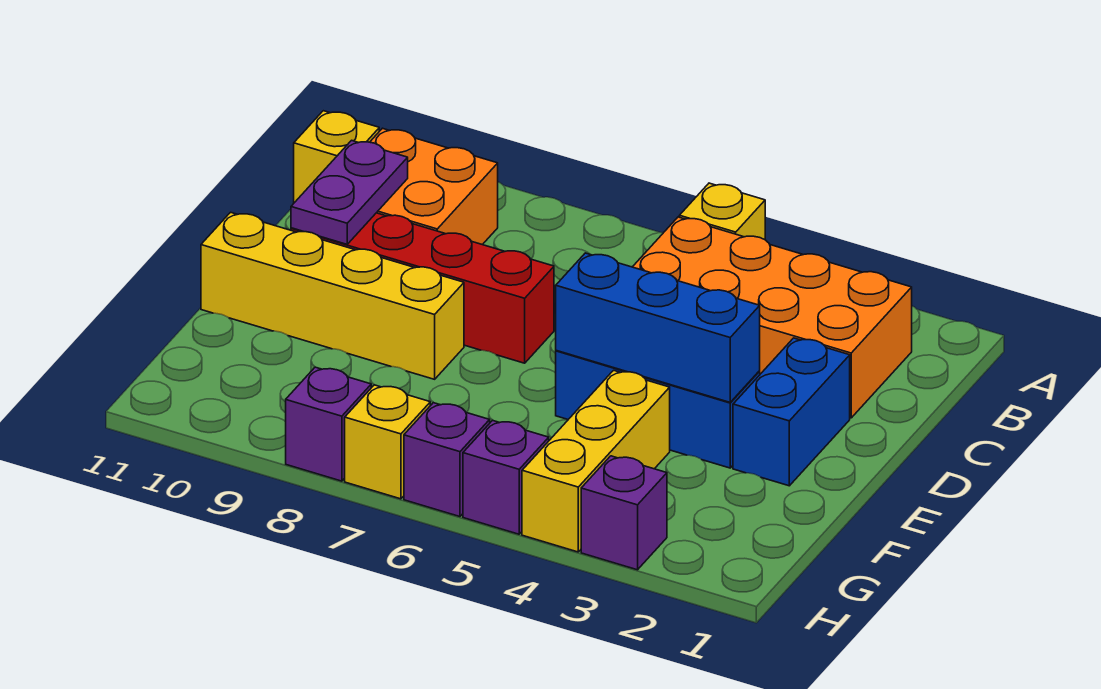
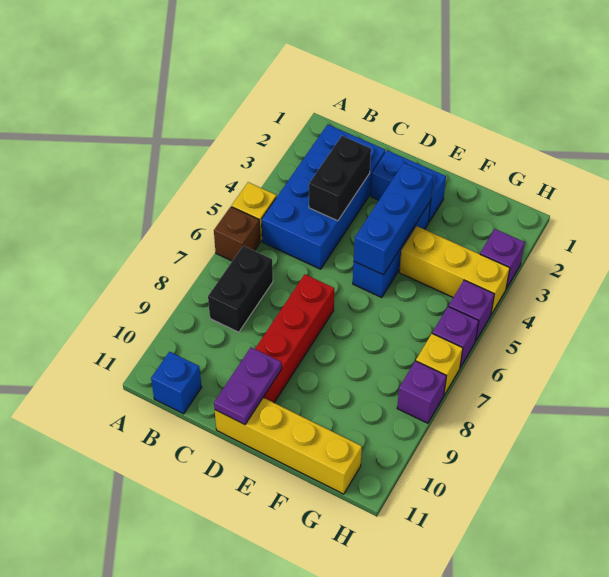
none -> brown brick A6 level 1
orange brick B2:C5 level 1 -> blue brick B2:C5 level 1
none -> black brick B7:B8 level 1
orange brick B9:C10 level 1 -> none
yellow brick B11 level 1 -> blue brick B11 level 1
none -> black brick C3:C4 level 2
purple plate C10:D10 level 2 -> purple plate D10:D11 level 2
yellow brick E8:E11 level 1 -> yellow brick D11:G11 level 1

